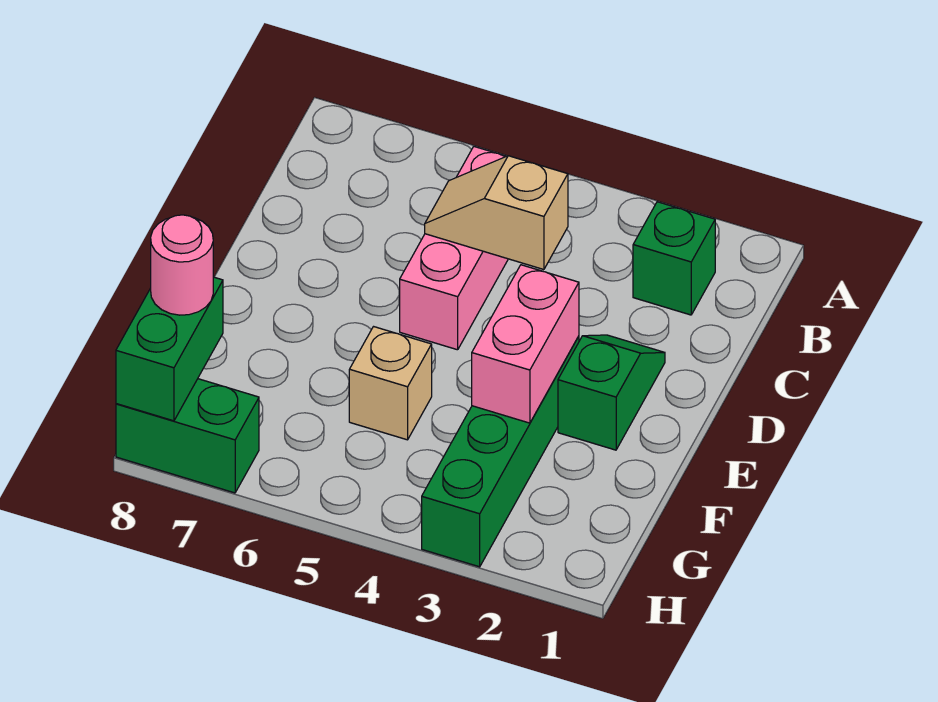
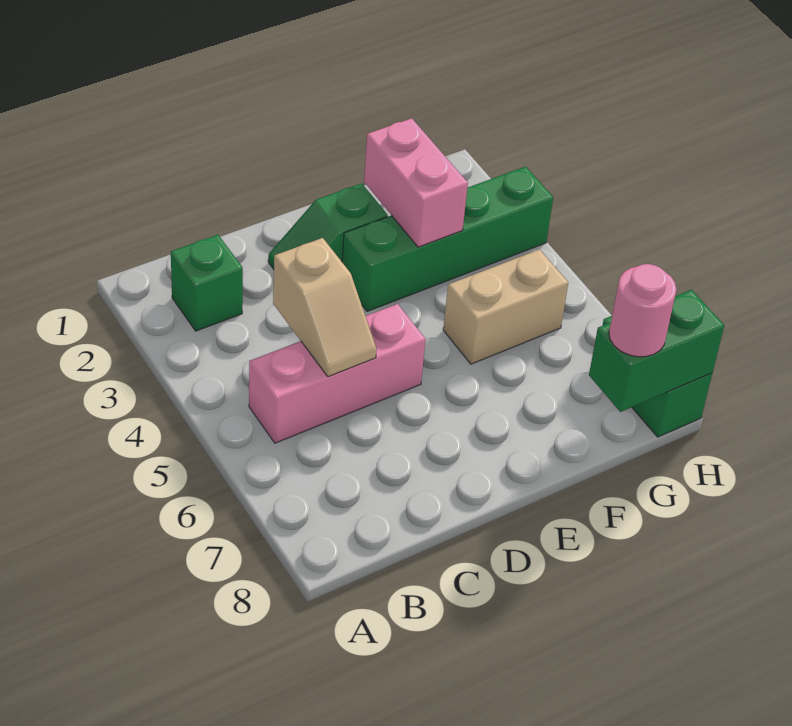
pink brick E3:F3 level 2 -> pink brick F2:F3 level 2
tan brick F5 level 1 -> tan brick F5:G5 level 1

